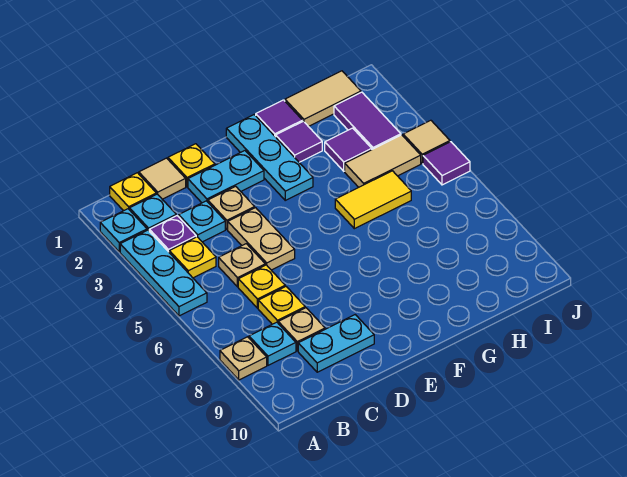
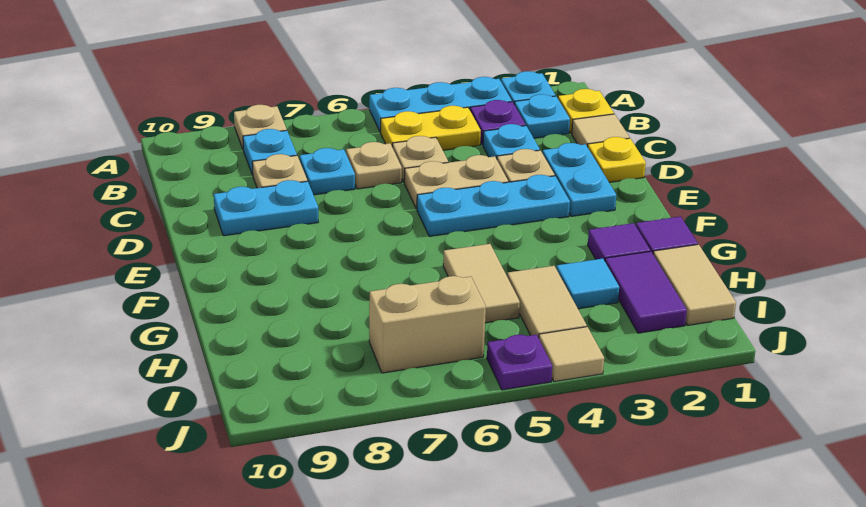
yellow plate B4 level 1 -> yellow plate B4:B5 level 1
yellow plate C6 level 1 -> tan plate C6 level 1
yellow plate C7 level 1 -> cyan plate C7 level 1
cyan plate C9:D9 level 1 -> cyan plate D8:D9 level 1
cyan plate F1:F3 level 1 -> cyan plate E3:E5 level 1
yellow tile G5:H5 level 1 -> tan tile G5:H5 level 1
purple tile H3 level 1 -> cyan tile H3 level 1
purple tile I2:I3 level 1 -> purple tile H2:I2 level 1
none -> tan brick I6:I7 level 1
purple tile J5 level 1 -> purple plate J5 level 1

